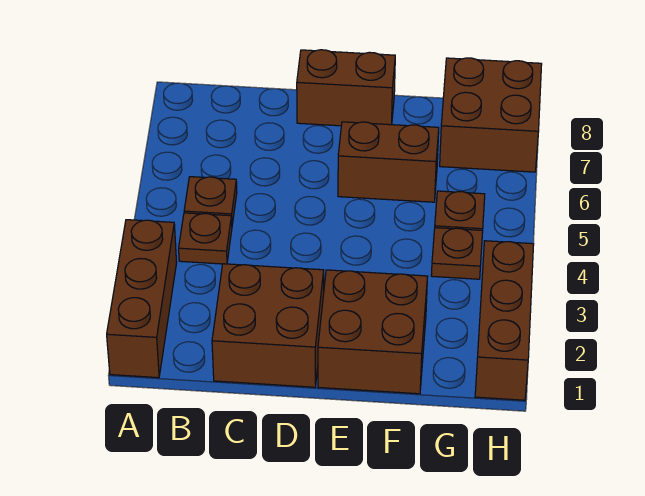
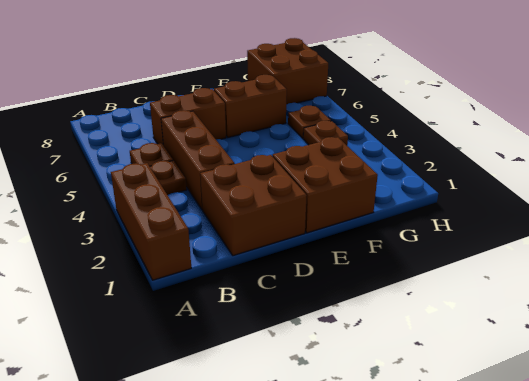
brown brick D8:E8 level 1 -> brown brick C6:D6 level 1
brown brick H1:H3 level 1 -> brown brick C3:C5 level 1

